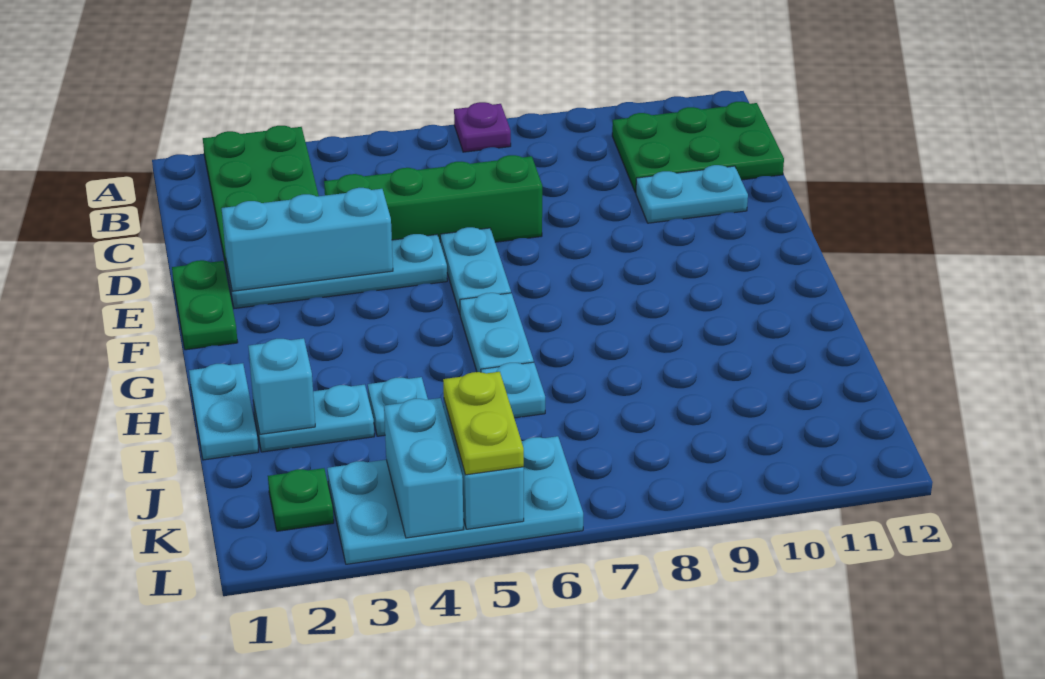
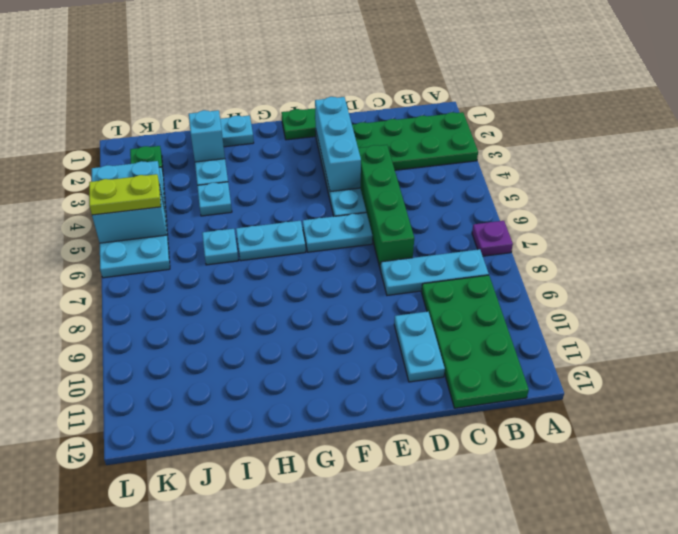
none -> cyan plate B8:D8 level 1
green plate B10:C12 level 1 -> green plate B9:C12 level 1

